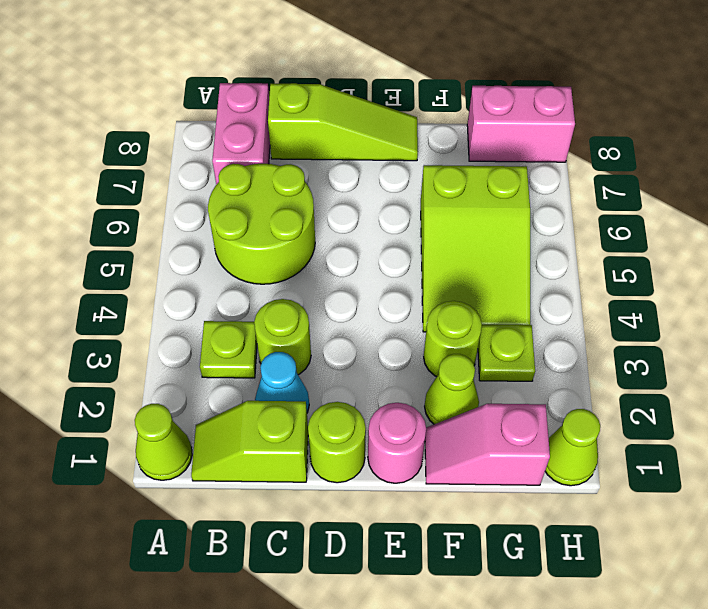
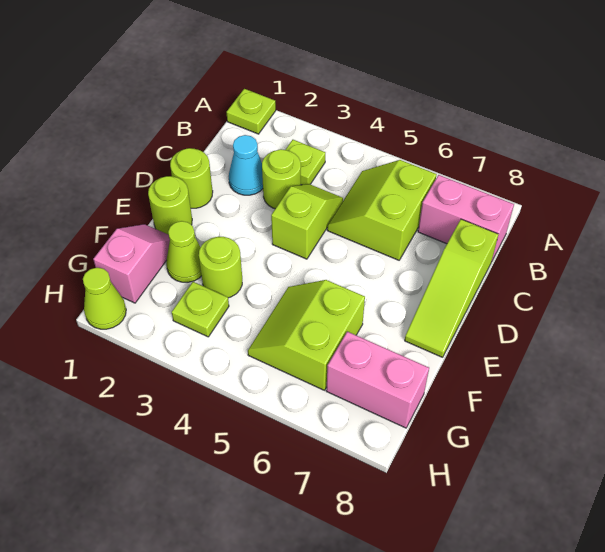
lime cone A1 level 1 -> lime plate A1 level 1
lime slope B1:C1 level 1 top C -> lime slope C4:D4 level 1 top D
lime round brick B5:C6 level 1 -> lime slope B5:C6 level 1 top 6
pink round brick E1 level 1 -> lime round brick E1 level 1
lime slope F4:G6 level 1 top 6 -> lime slope F5:G6 level 1 top 6
pink brick G8:H8 level 1 -> pink brick G7:G8 level 1

